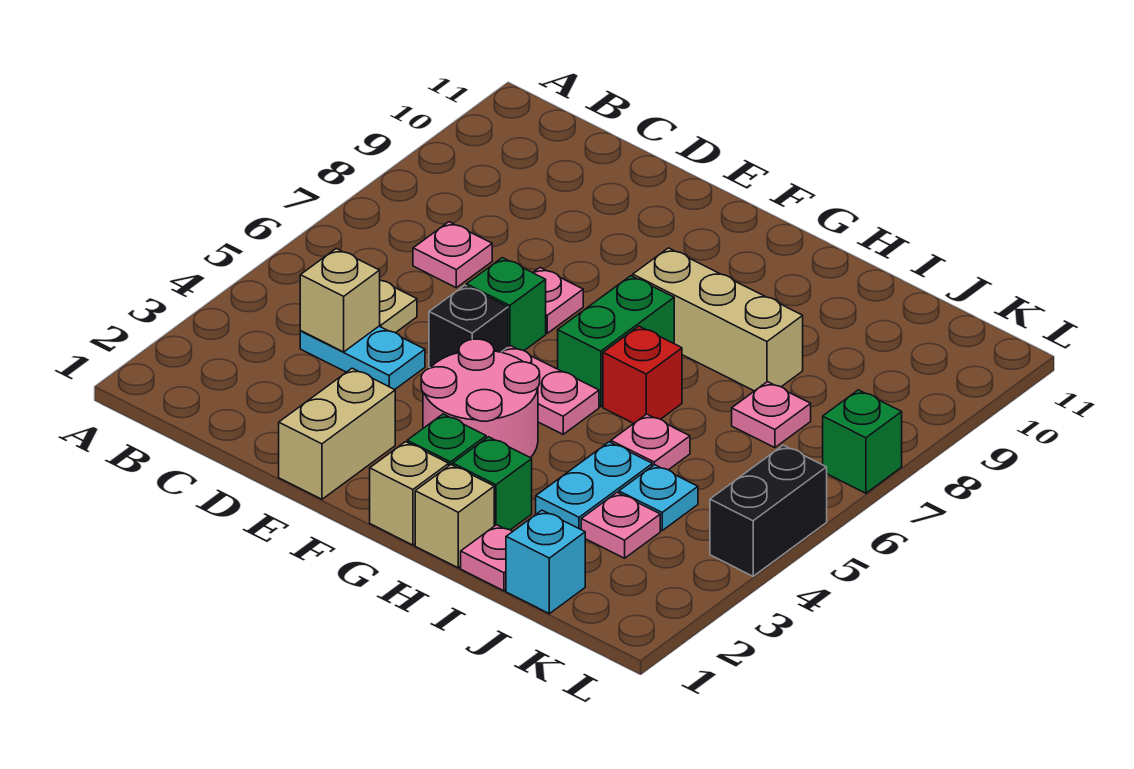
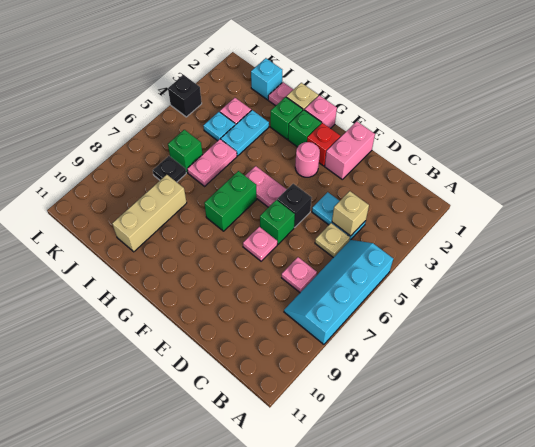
none -> cyan slope A5:B8 level 1 top A
tan brick E1:E2 level 1 -> pink brick E1:E2 level 1
pink round brick F3:G4 level 1 -> pink round brick F3 level 1
tan brick G1 level 1 -> pink brick G1 level 1
tan brick G8:I8 level 1 -> tan brick I8:I10 level 1
red brick H6 level 1 -> red brick F2 level 1
pink plate I5 level 1 -> pink plate I5:I6 level 1
pink plate J7 level 1 -> black plate J7 level 1
black brick L4:L5 level 1 -> black brick L4 level 1
green brick L7 level 1 -> green brick J6 level 1

